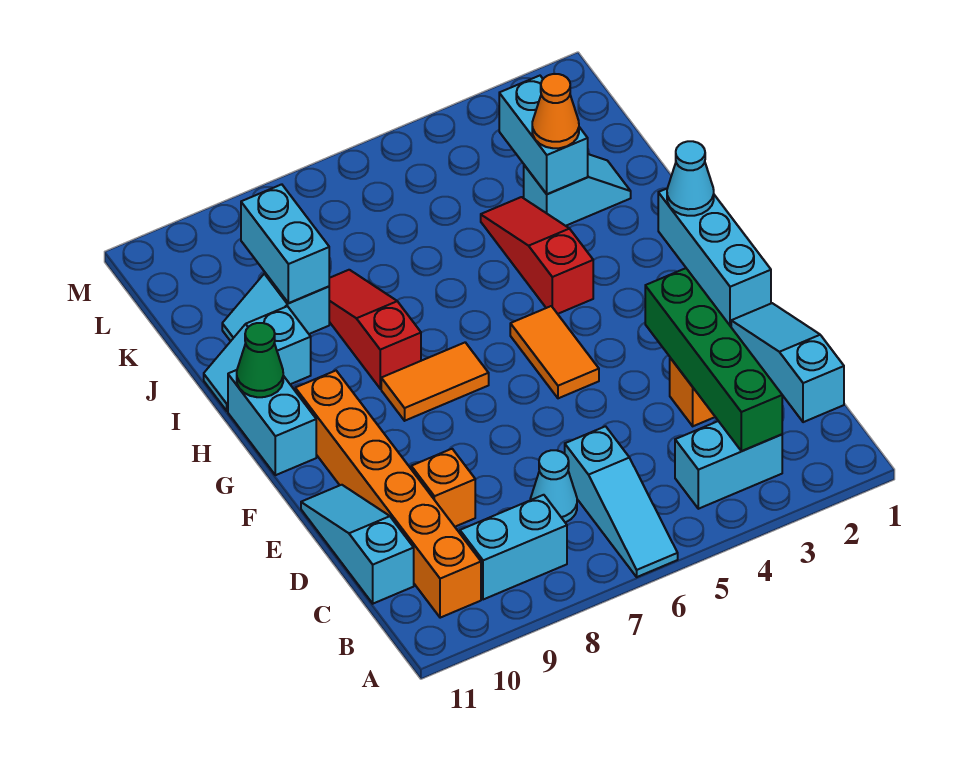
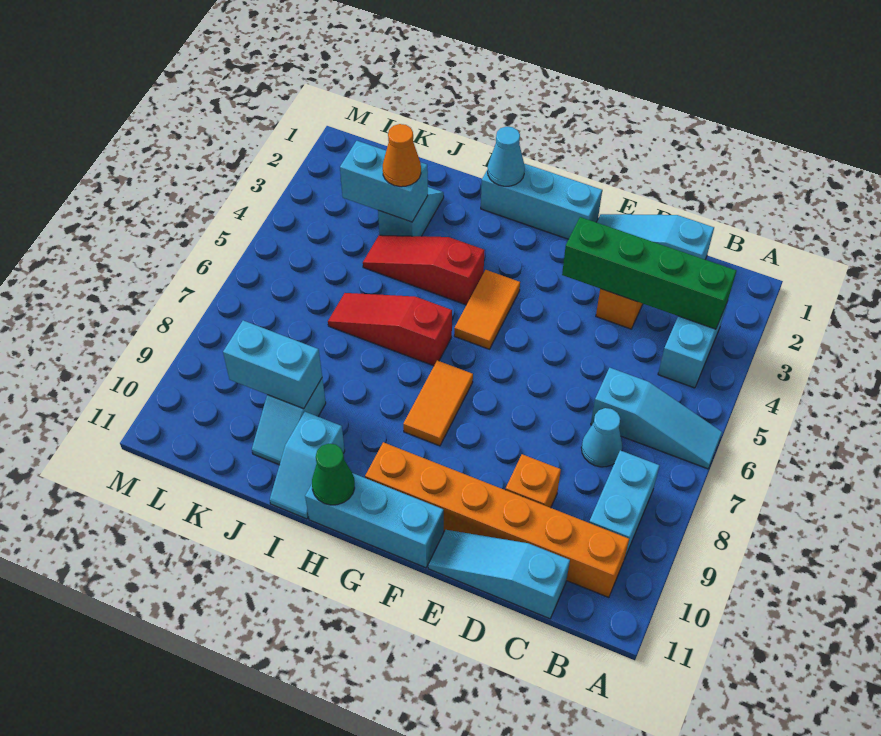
orange tile F5:G5 level 1 -> orange tile G4:G5 level 1
cyan brick G11:H11 level 1 -> cyan brick F11:H11 level 1
red slope H8:J8 level 1 top H -> red slope H6:J6 level 1 top H

